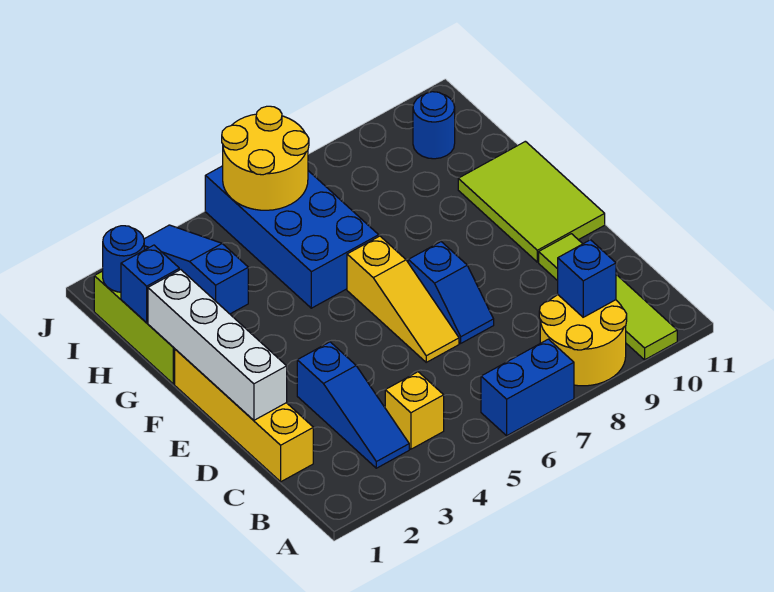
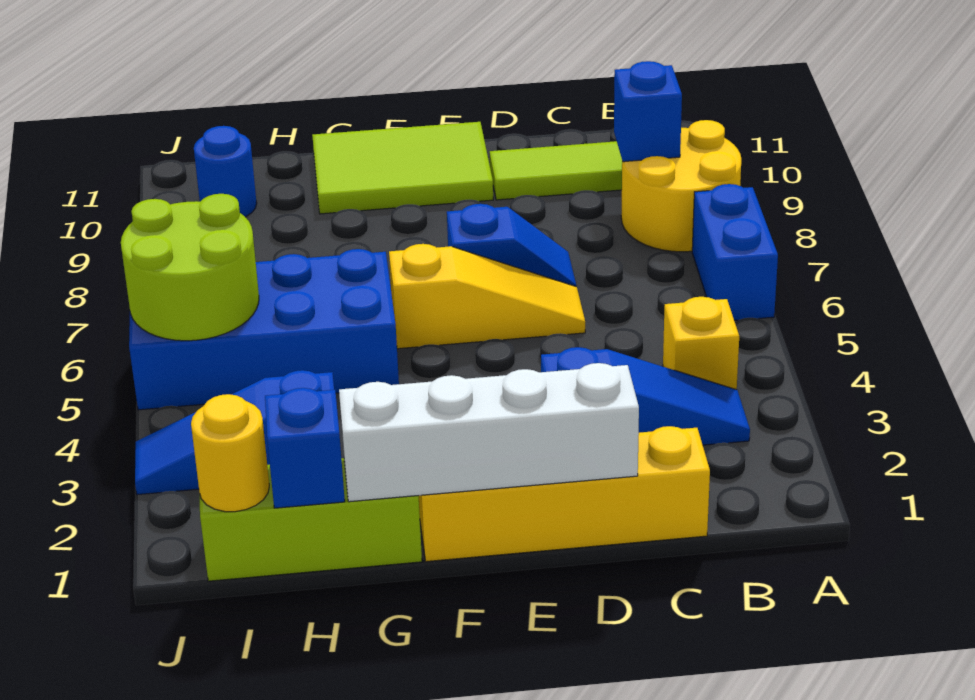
blue round brick I1 level 2 -> yellow round brick I1 level 2
yellow round brick I5:J6 level 2 -> lime round brick I5:J6 level 2

